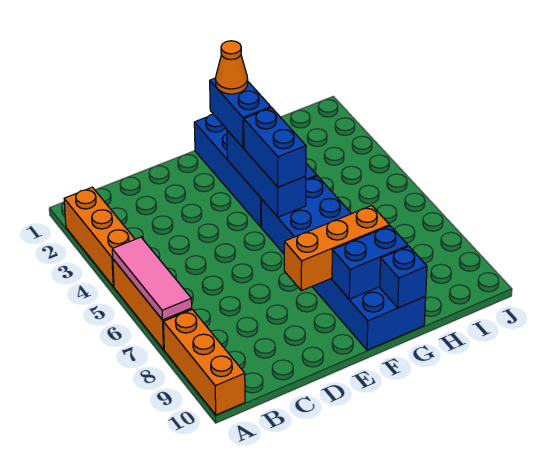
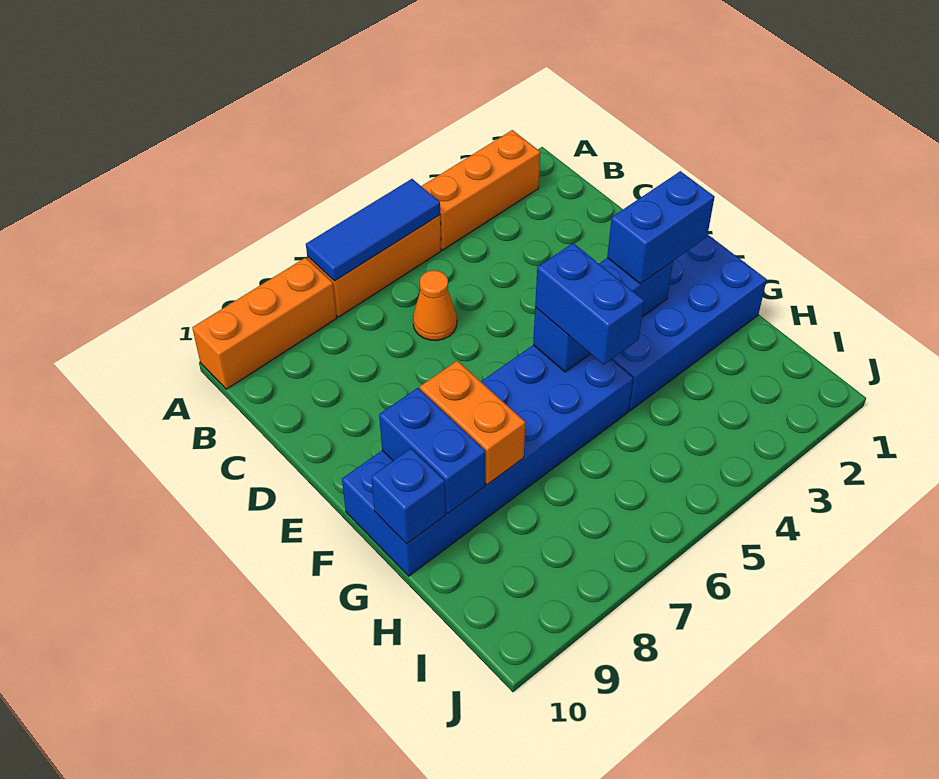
pink tile A5:A7 level 2 -> blue tile A5:A7 level 2
orange brick E8:G8 level 2 -> orange brick F8:G8 level 2
orange cone F2 level 4 -> orange cone C6 level 1
blue brick F4:F5 level 3 -> blue brick F5:G5 level 3

